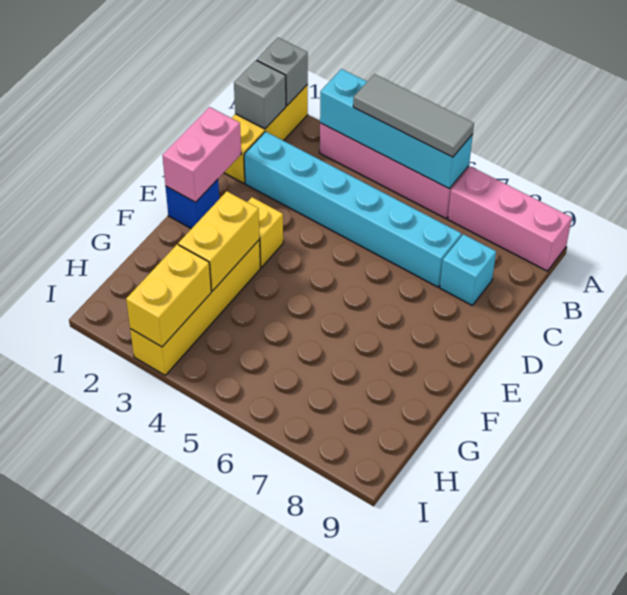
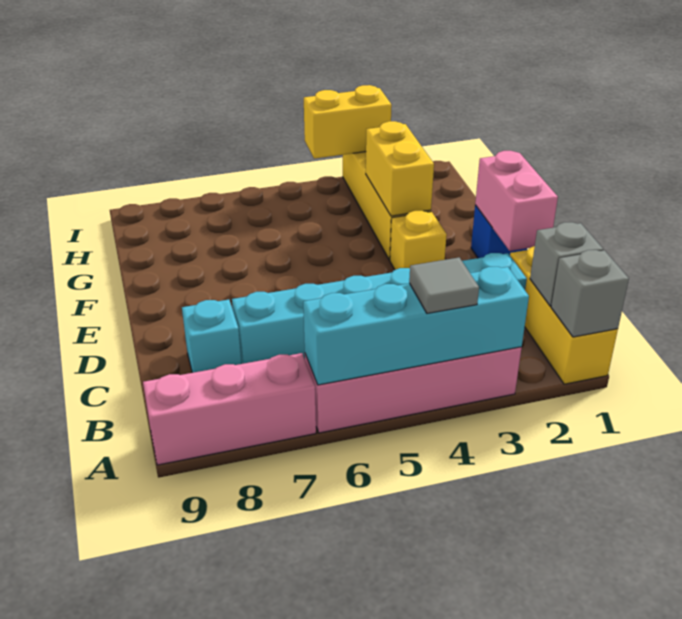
grey tile A4:A6 level 3 -> grey tile A4 level 3
yellow brick H3:I3 level 2 -> yellow brick I3:I4 level 2

